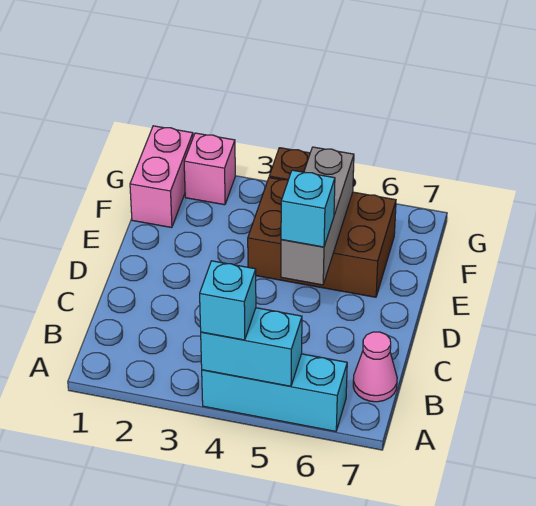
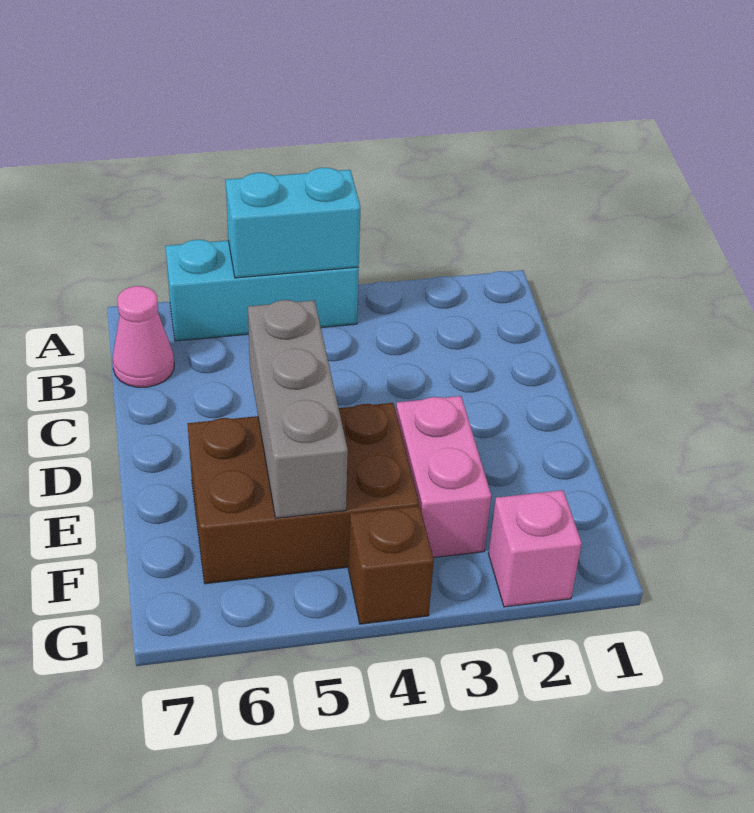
cyan brick A4 level 3 -> none
cyan brick D5 level 3 -> none
pink brick F1:G1 level 1 -> pink brick E3:F3 level 1

